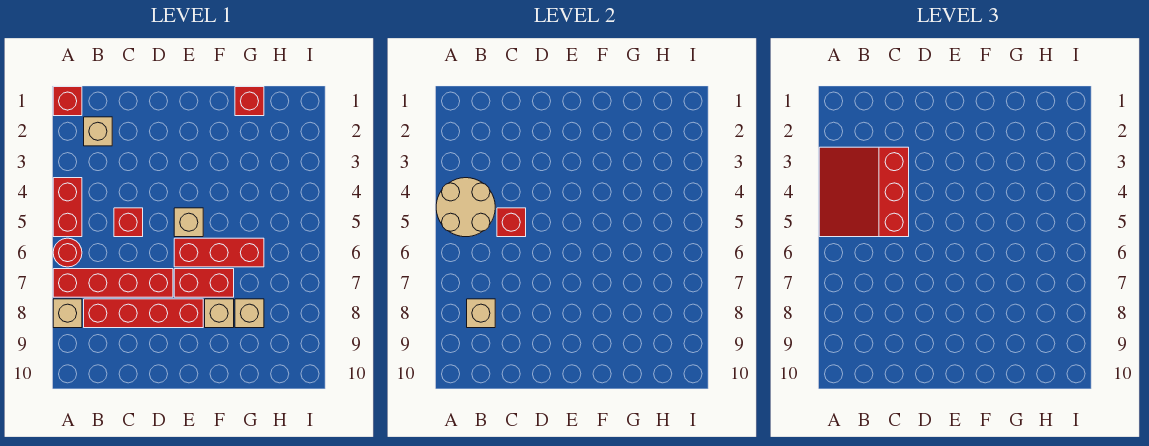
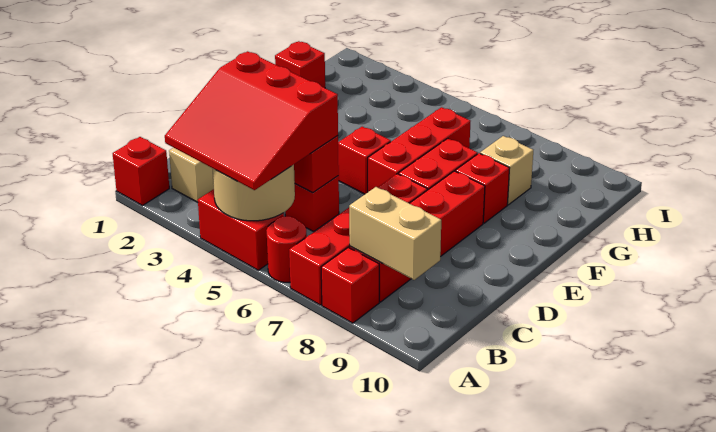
tan brick A8 level 1 -> red brick A8 level 1
tan brick B8 level 2 -> tan brick B8:B9 level 2
tan brick E5 level 1 -> red brick E5 level 1
tan brick F8 level 1 -> red brick F8 level 1

